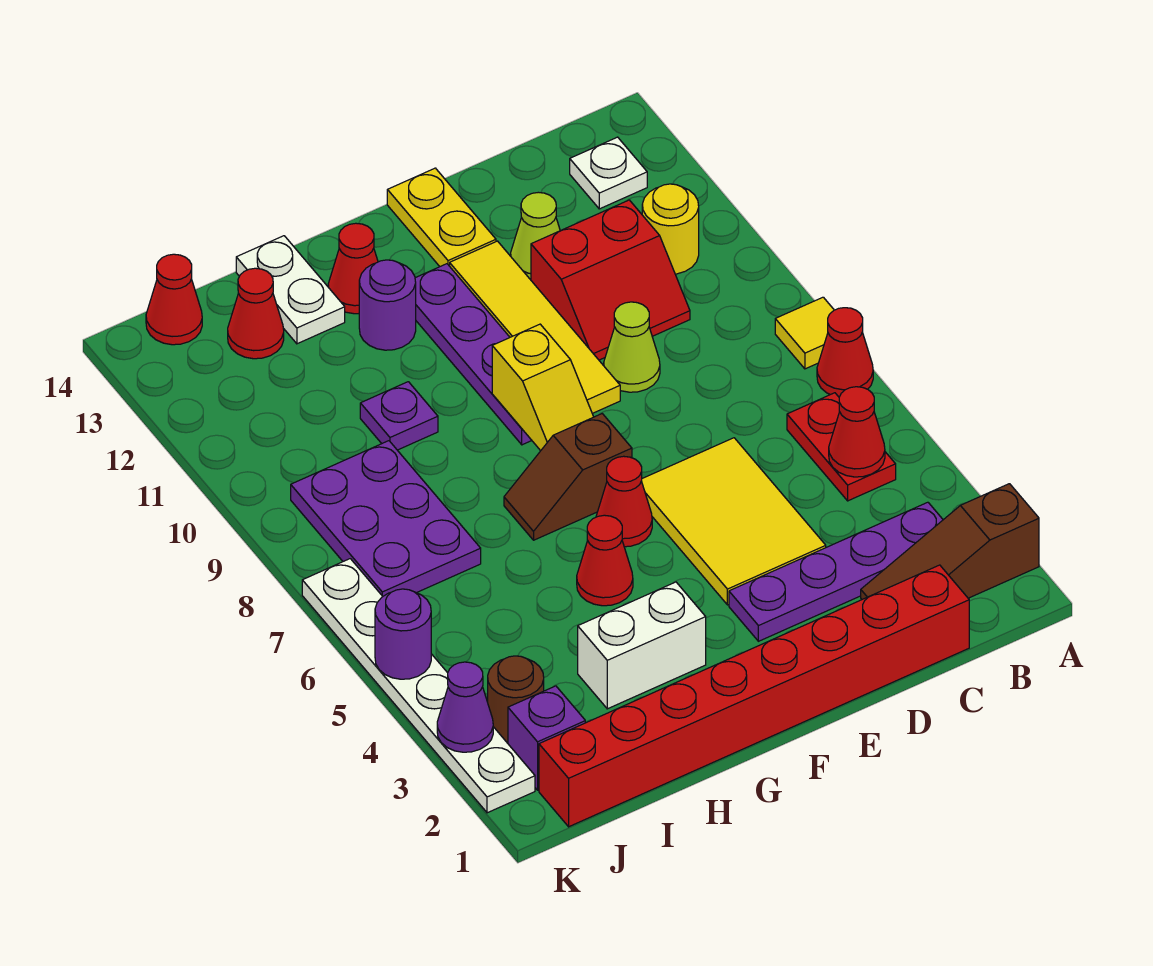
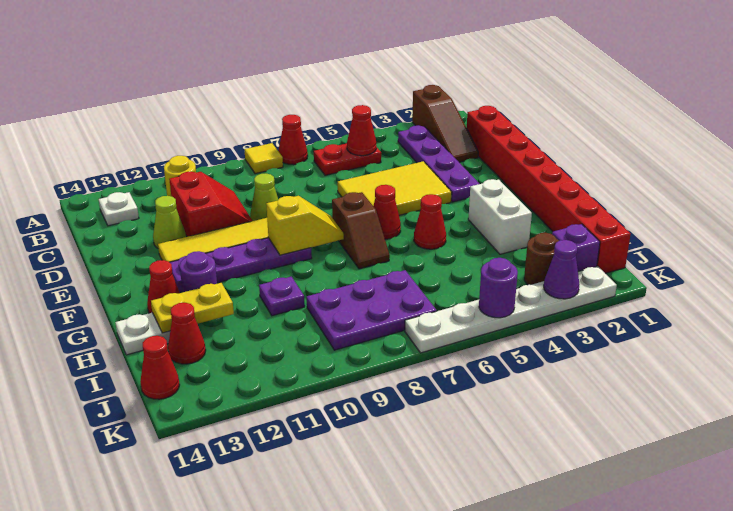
yellow plate E13:E14 level 1 -> yellow plate H12:H13 level 2

